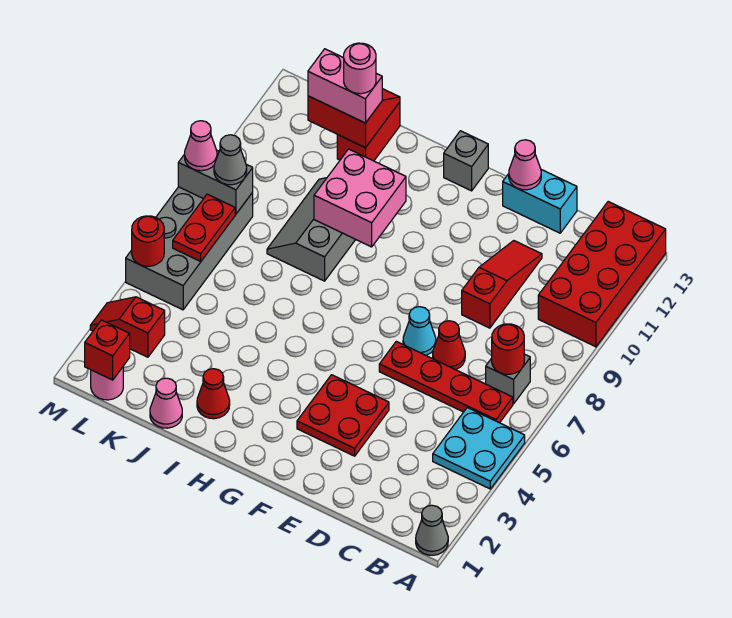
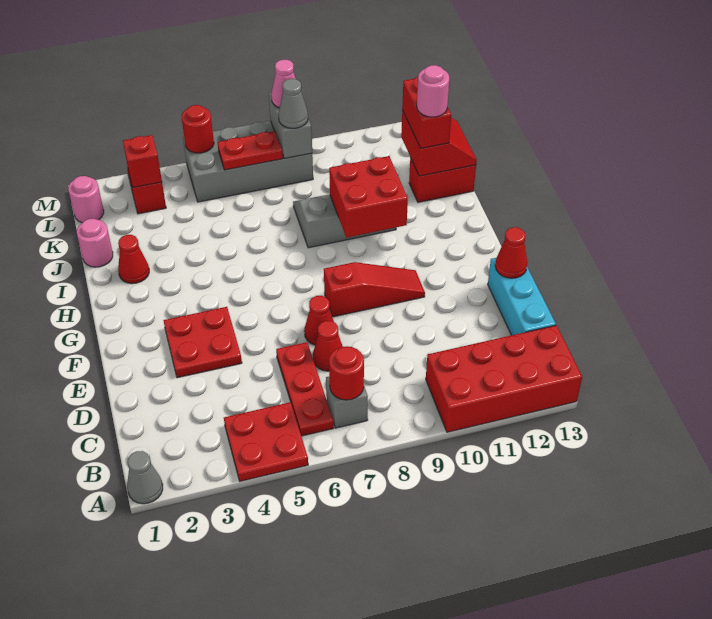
cyan plate A4:B5 level 1 -> red plate A4:B5 level 1
red plate B6:E6 level 1 -> red plate B6:D6 level 1
red slope D9:D11 level 1 top 9 -> red slope F8:F10 level 1 top 8
cyan brick D13:E13 level 1 -> cyan brick C13:E13 level 1
cyan cone E7 level 1 -> red cone E7 level 1
pink cone E13 level 2 -> red cone E13 level 2
grey brick G13 level 1 -> none
pink brick H9:I10 level 2 -> red brick H9:I10 level 2
pink cone J1 level 1 -> pink round brick J1 level 1
pink brick J12:K12 level 3 -> red brick J12:K12 level 3
red brick L1 level 2 -> red brick L3 level 2

